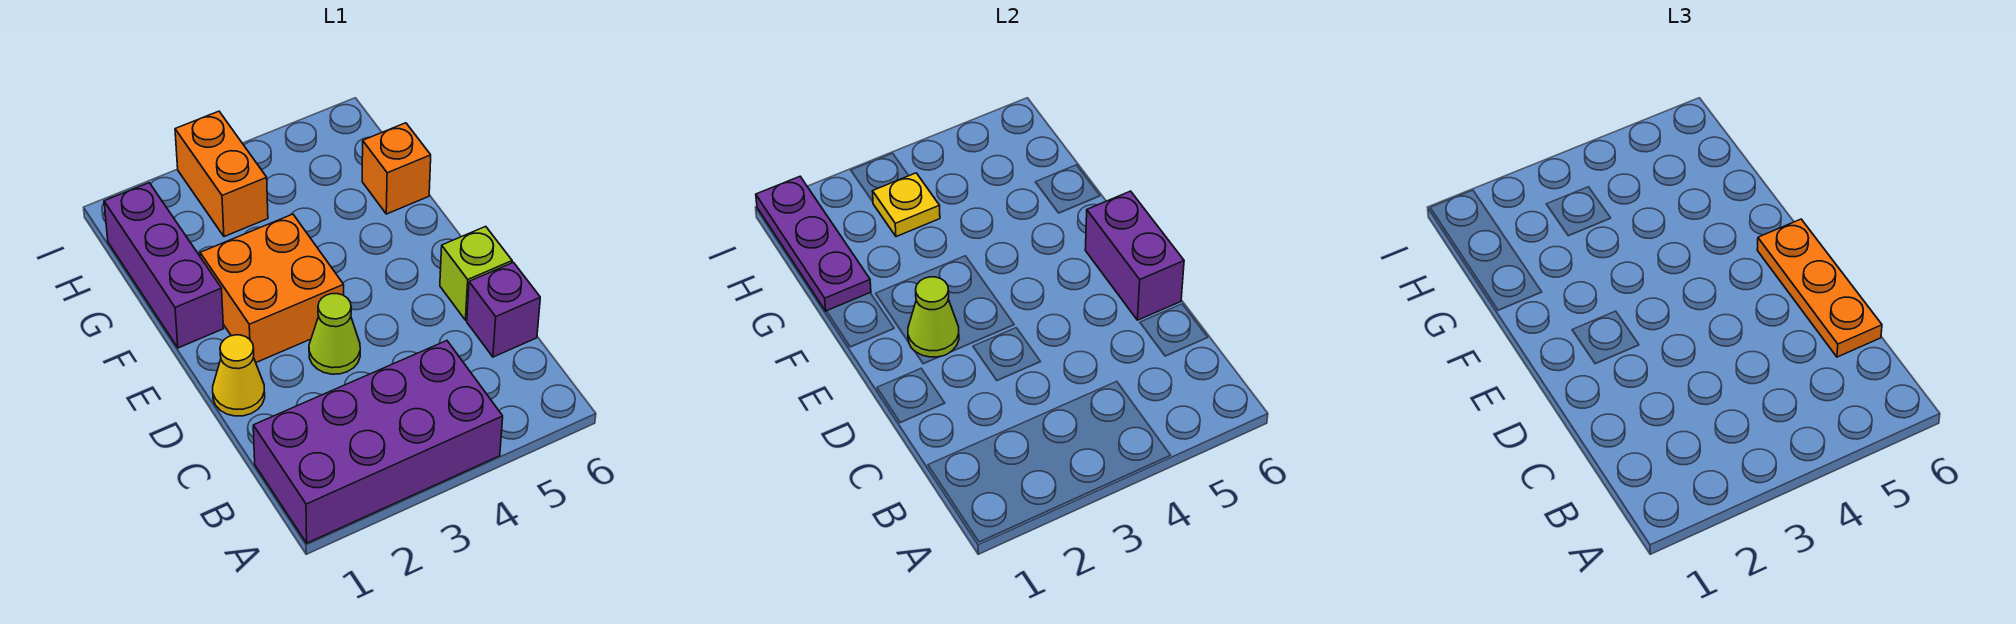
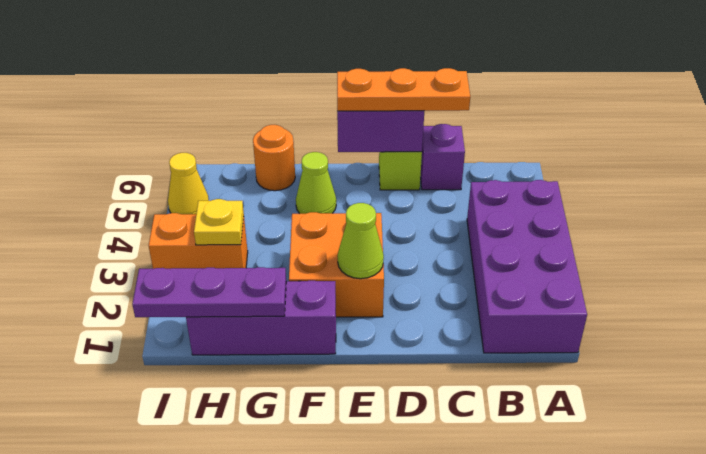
yellow cone D1 level 1 -> yellow cone I5 level 1
lime cone D3 level 1 -> lime cone F5 level 1
orange brick G6 level 1 -> orange round brick G6 level 1

